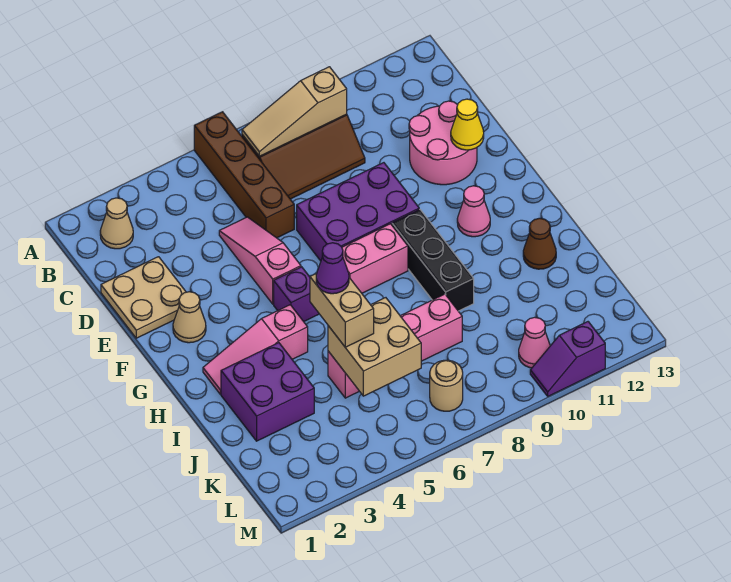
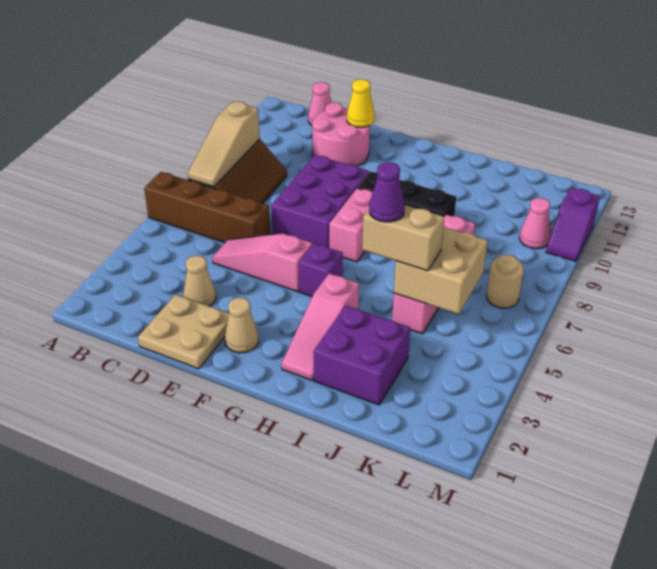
tan cone B2 level 1 -> tan cone D3 level 1
pink cone G11 level 1 -> pink cone C13 level 1
brown cone I12 level 1 -> none

